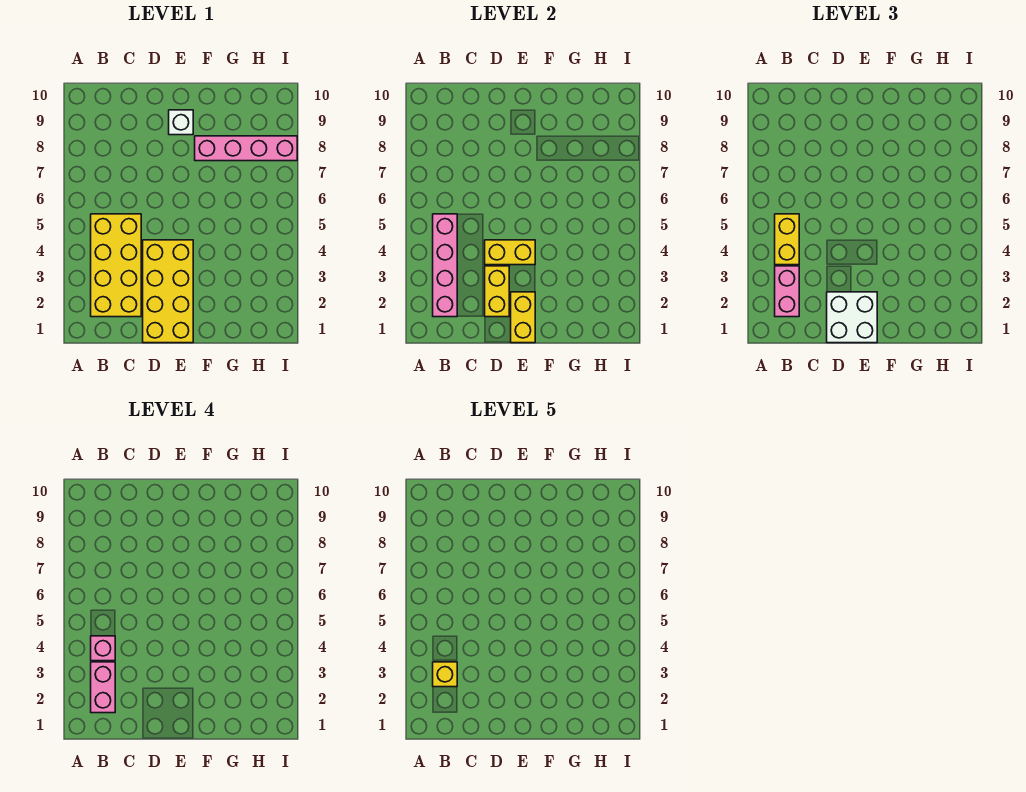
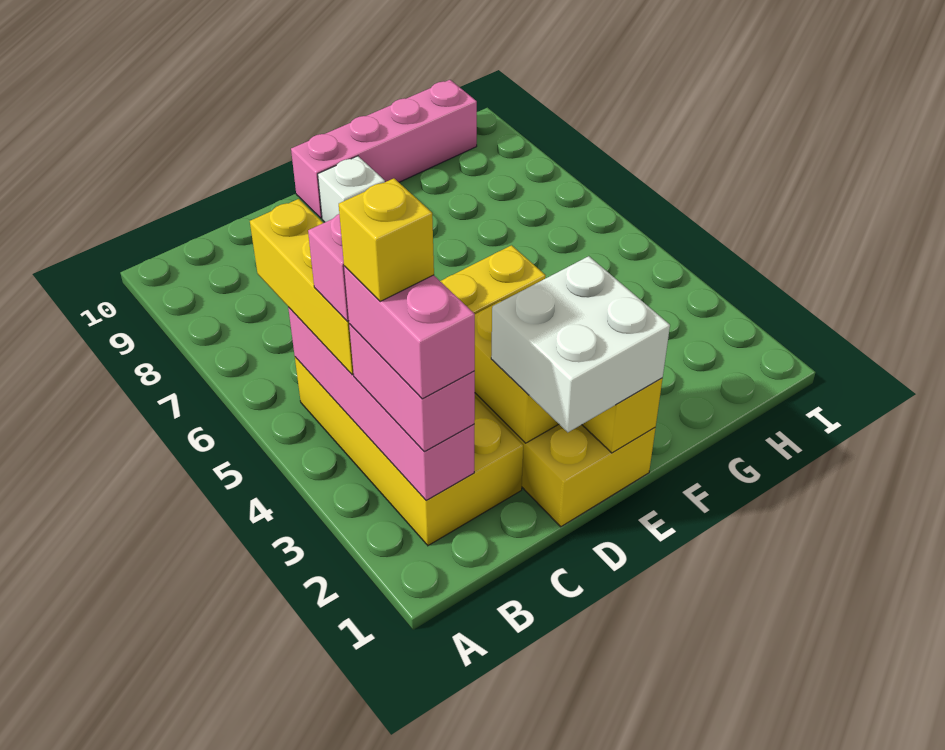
yellow brick B4:B5 level 3 -> yellow brick B4:B6 level 3
pink brick F8:I8 level 1 -> pink brick E10:H10 level 1

